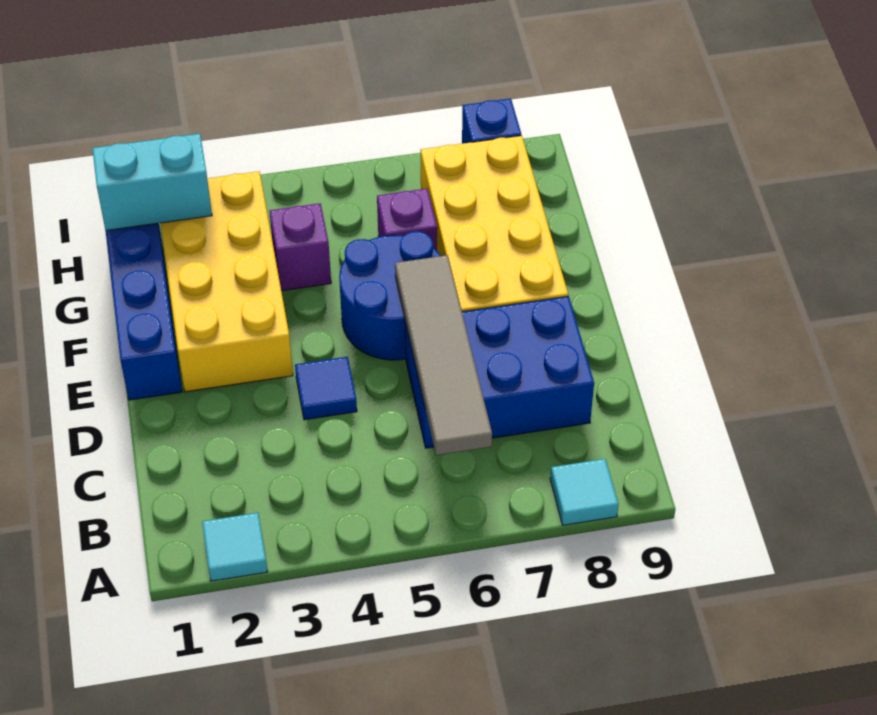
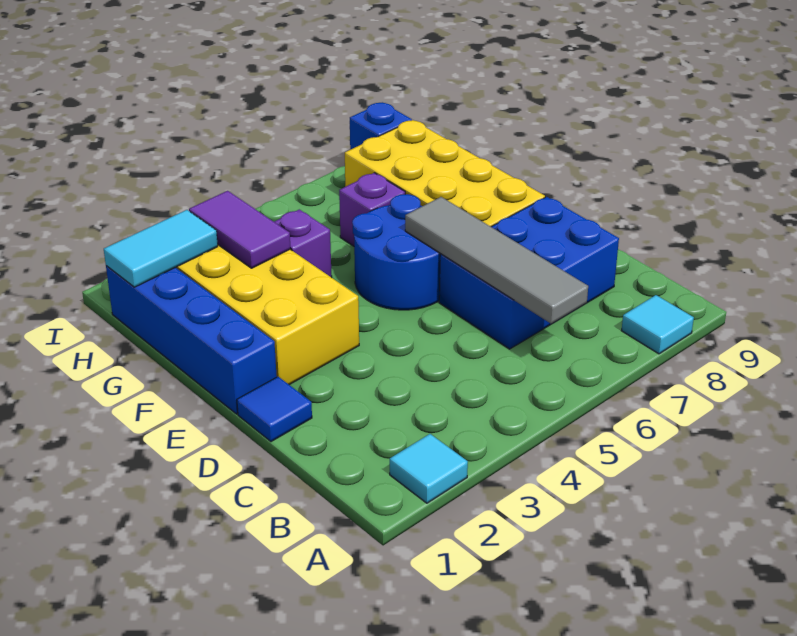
blue tile D4 level 1 -> blue tile D1 level 1
none -> purple tile G3:H3 level 2
cyan brick H1:H2 level 2 -> cyan tile H1:H2 level 2

